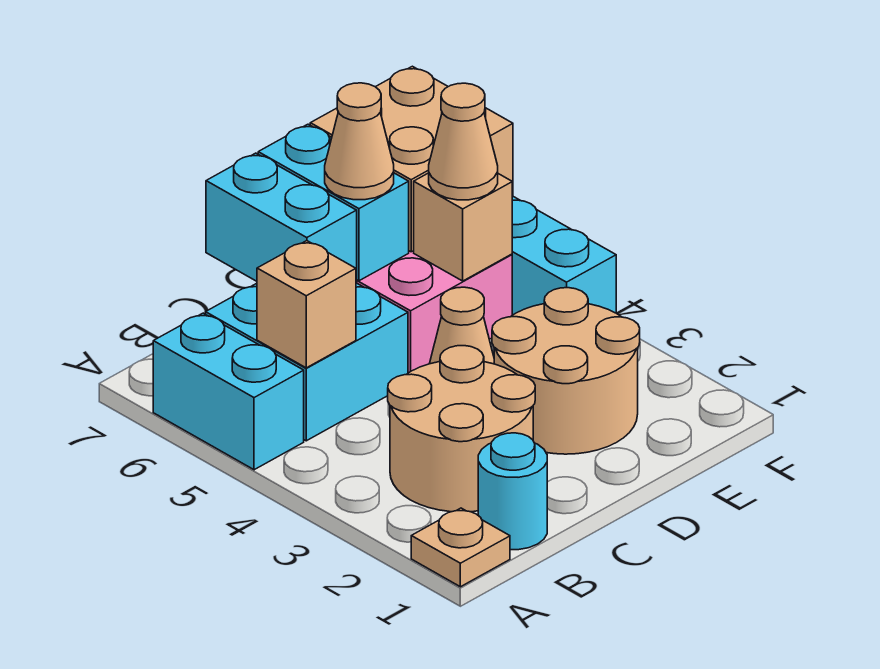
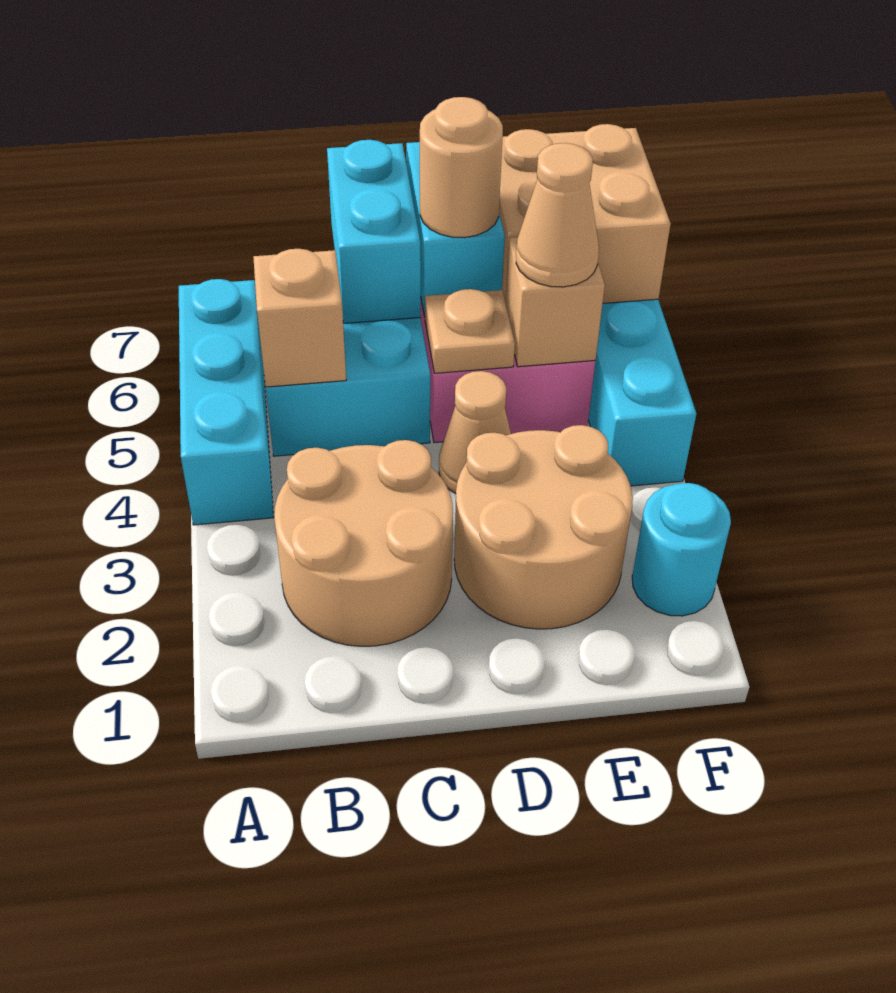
tan plate A1 level 1 -> tan plate D5 level 2
cyan brick A5:A6 level 1 -> cyan brick A4:A6 level 1
cyan round brick B1 level 1 -> cyan round brick F2 level 1
tan cone D6 level 3 -> tan round brick D6 level 3

